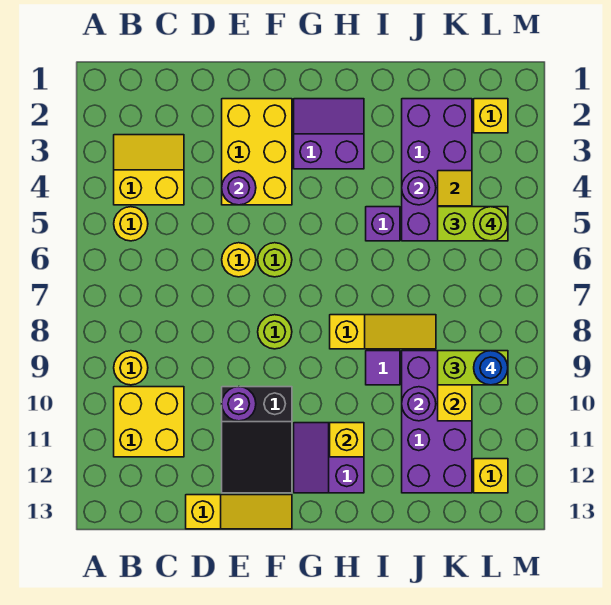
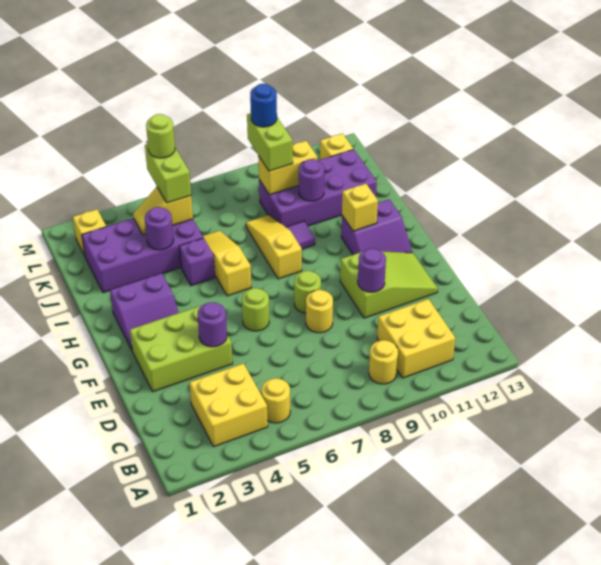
yellow slope B3:C4 level 1 top 4 -> yellow brick B3:C4 level 1
yellow slope D13:F13 level 1 top D -> yellow slope H6:J6 level 1 top H
yellow brick E2:F4 level 1 -> lime brick E2:F4 level 1
yellow round brick E6 level 1 -> yellow round brick E8 level 1
black slope E10:F12 level 1 top 10 -> lime slope E10:F12 level 1 top 10
purple slope G2:H3 level 1 top 3 -> purple slope G2:H3 level 1 top H

